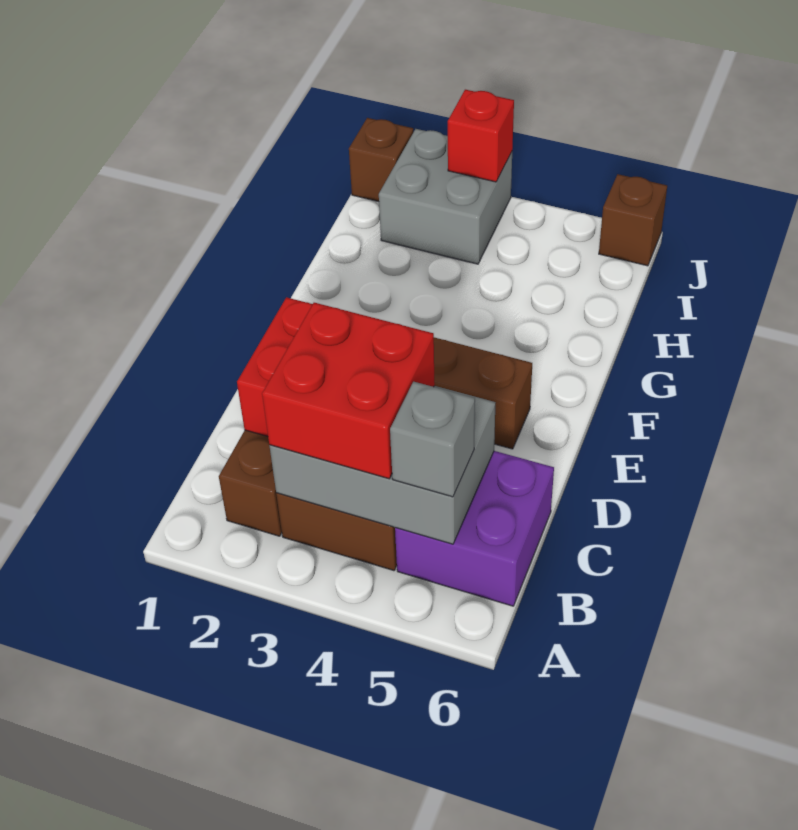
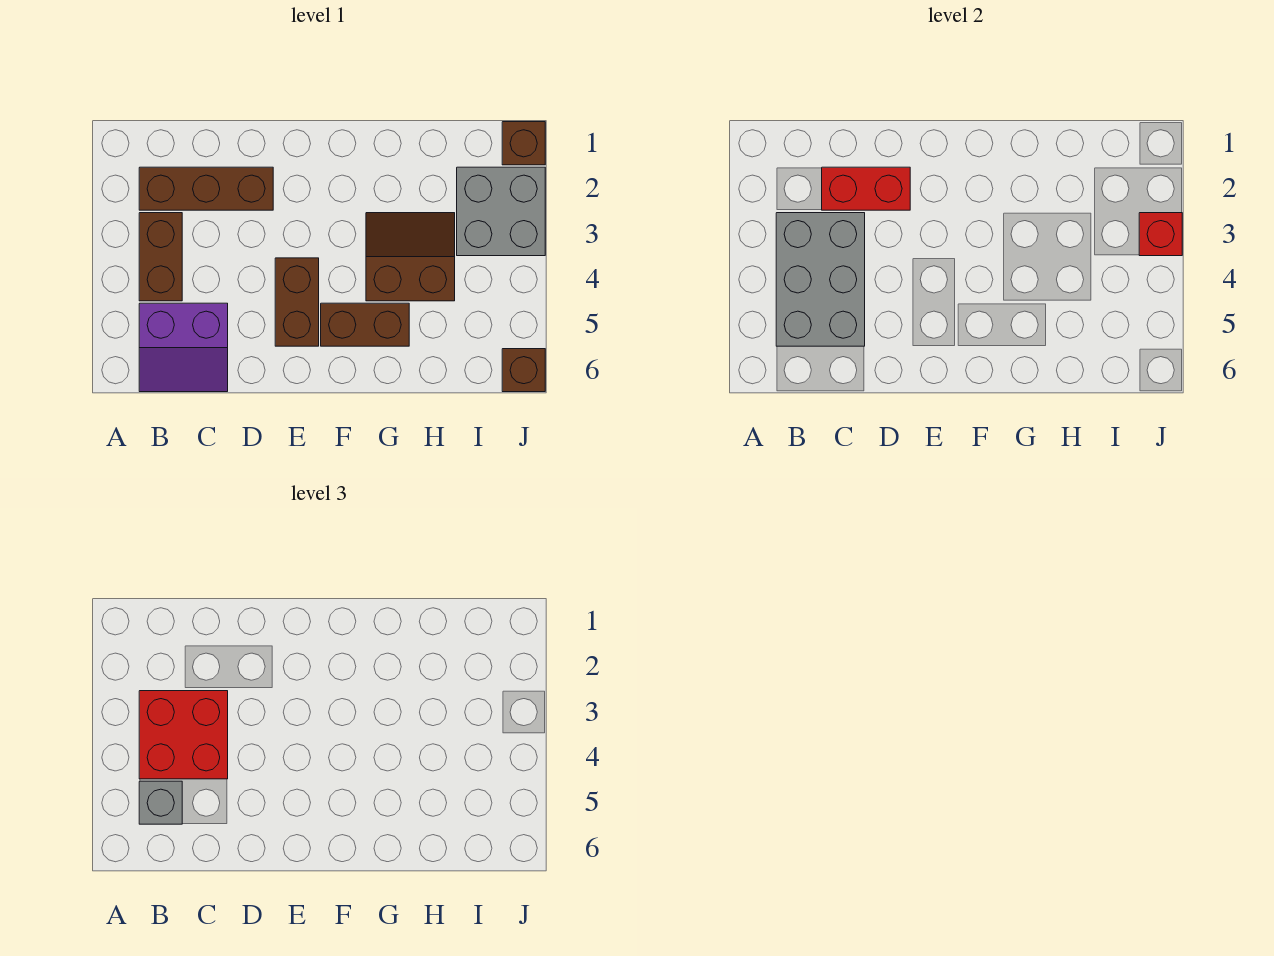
purple brick B5:C6 level 1 -> purple slope B5:C6 level 1 top 5
none -> brown brick F5:G5 level 1
none -> brown slope G3:H4 level 1 top 4

